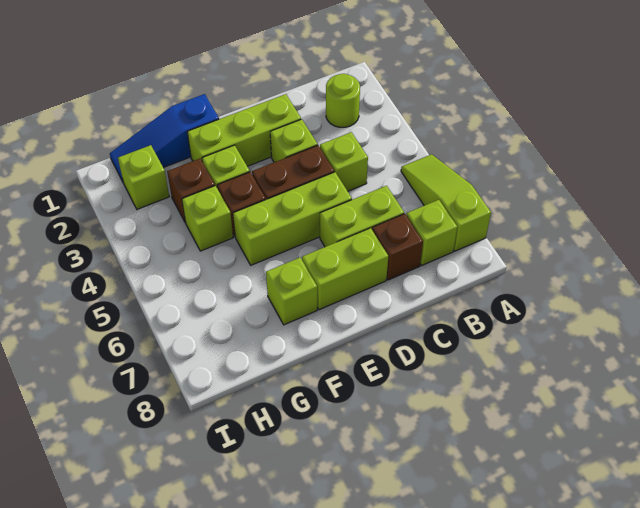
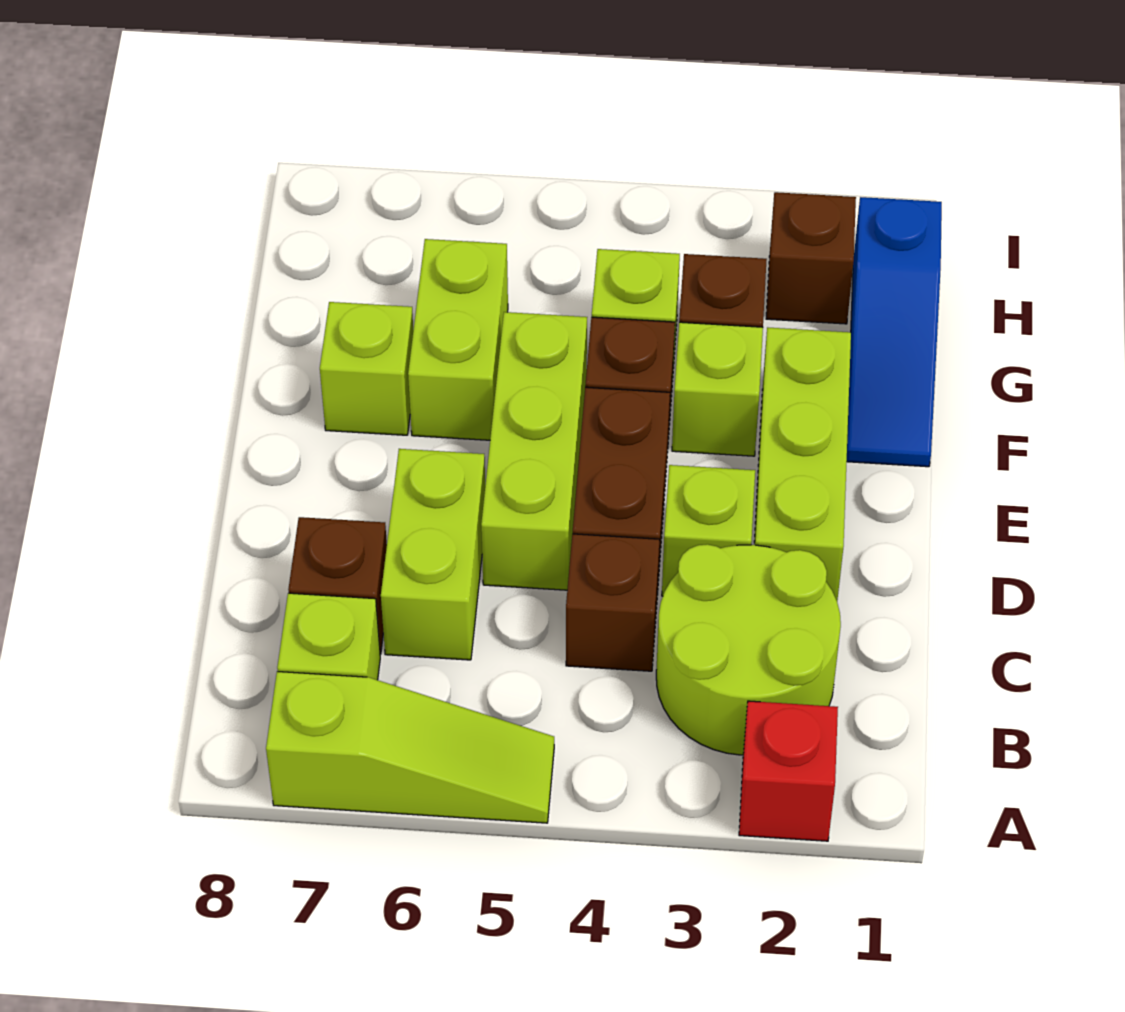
none -> red brick A2 level 1
lime round brick B2 level 1 -> lime round brick B2:C3 level 1
lime brick C4 level 1 -> brown brick C4 level 1
lime brick D7:E7 level 1 -> lime brick F6:G6 level 1
blue slope F1:H1 level 1 top F -> blue slope F1:H1 level 1 top H
lime brick H2 level 1 -> brown brick H2 level 1

